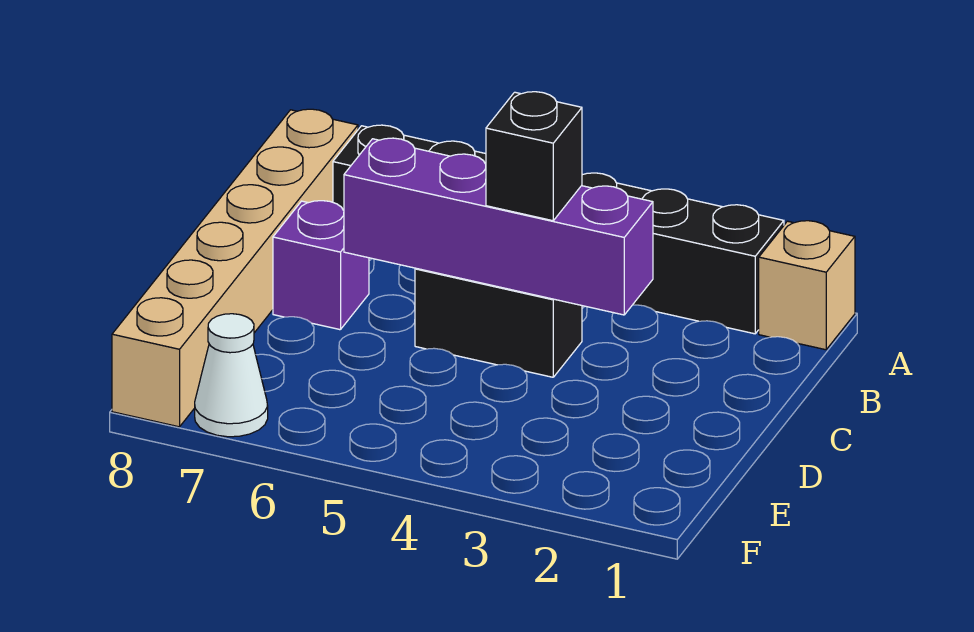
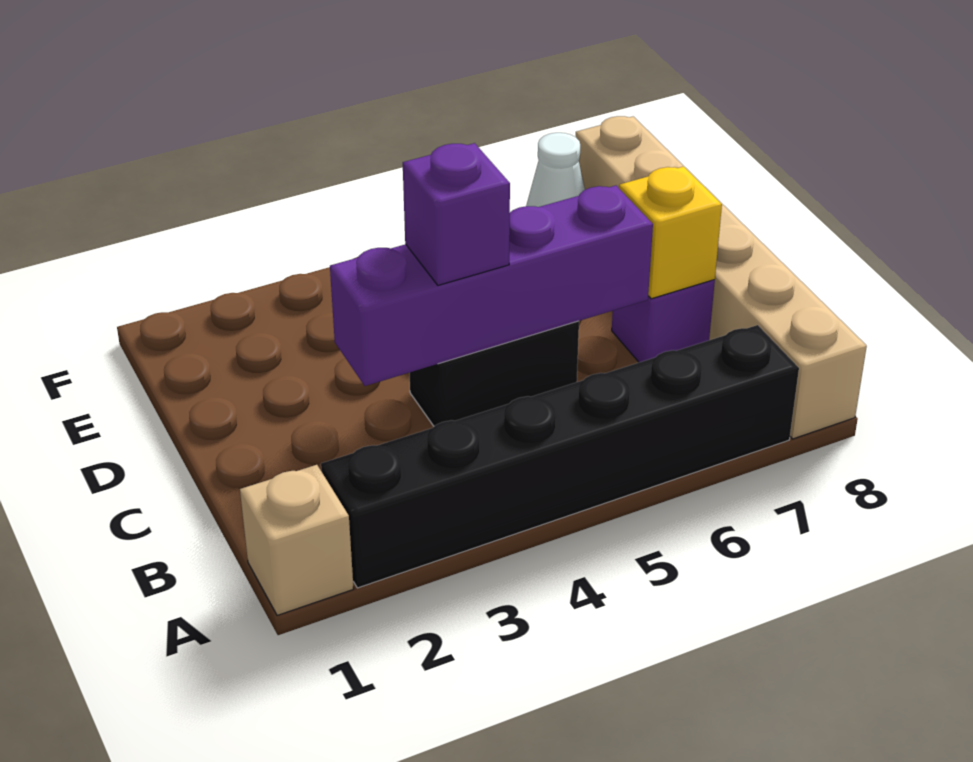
black brick C4 level 3 -> purple brick C4 level 3
none -> yellow brick C7 level 2

